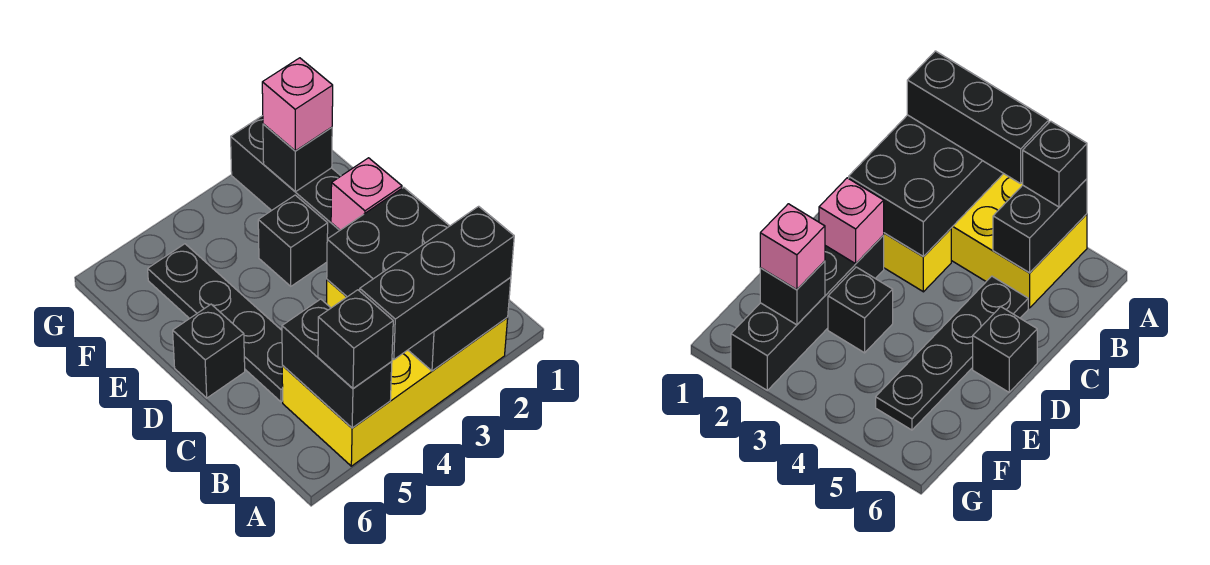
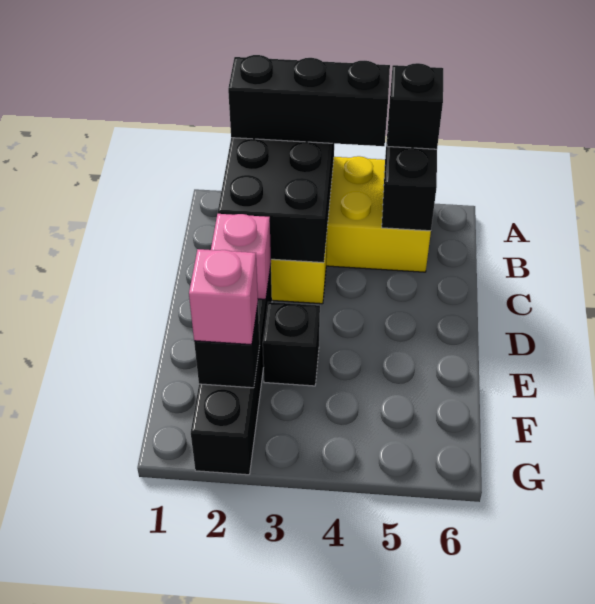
black plate C5:F5 level 1 -> none
black brick D6 level 1 -> none

